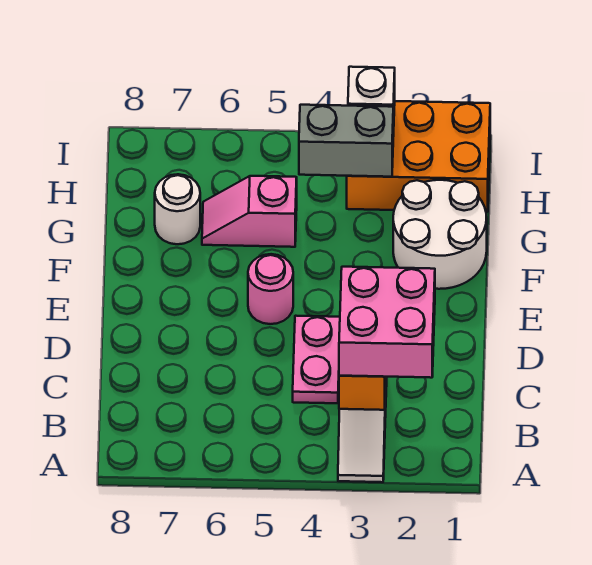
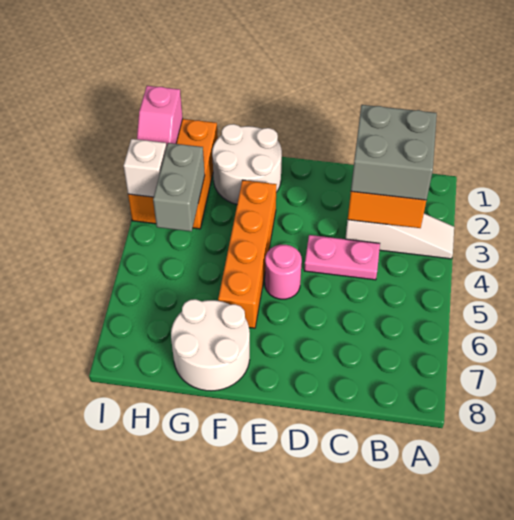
pink brick B2:C3 level 3 -> grey brick B2:C3 level 3
none -> orange brick F3:F6 level 1
pink slope G5:G6 level 1 top 5 -> pink slope I1:I2 level 2 top 1
white round brick G7 level 1 -> white round brick F7:G8 level 1

